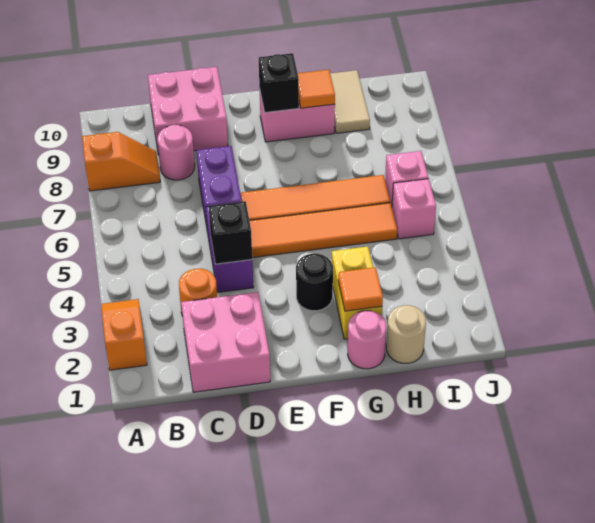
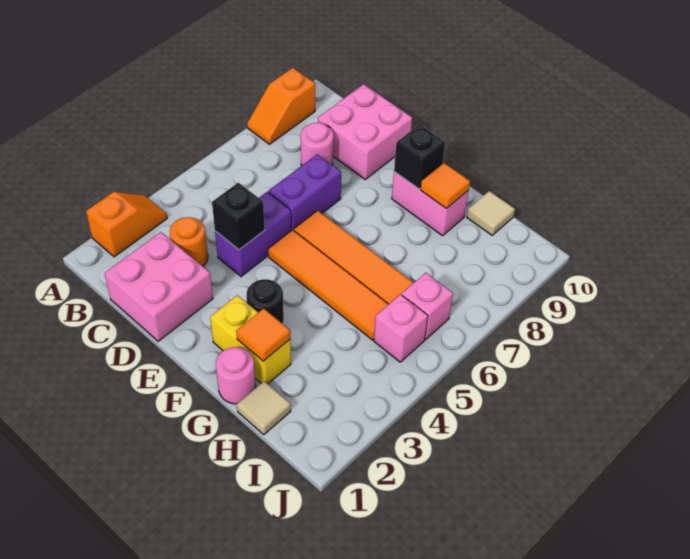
orange slope A8:B8 level 1 top A -> orange slope A8:A9 level 1 top 9
yellow brick G2:G3 level 1 -> yellow brick F2:G2 level 1
tan round brick H1 level 1 -> tan tile H1 level 1
tan tile H9:H10 level 1 -> tan tile H10 level 1

